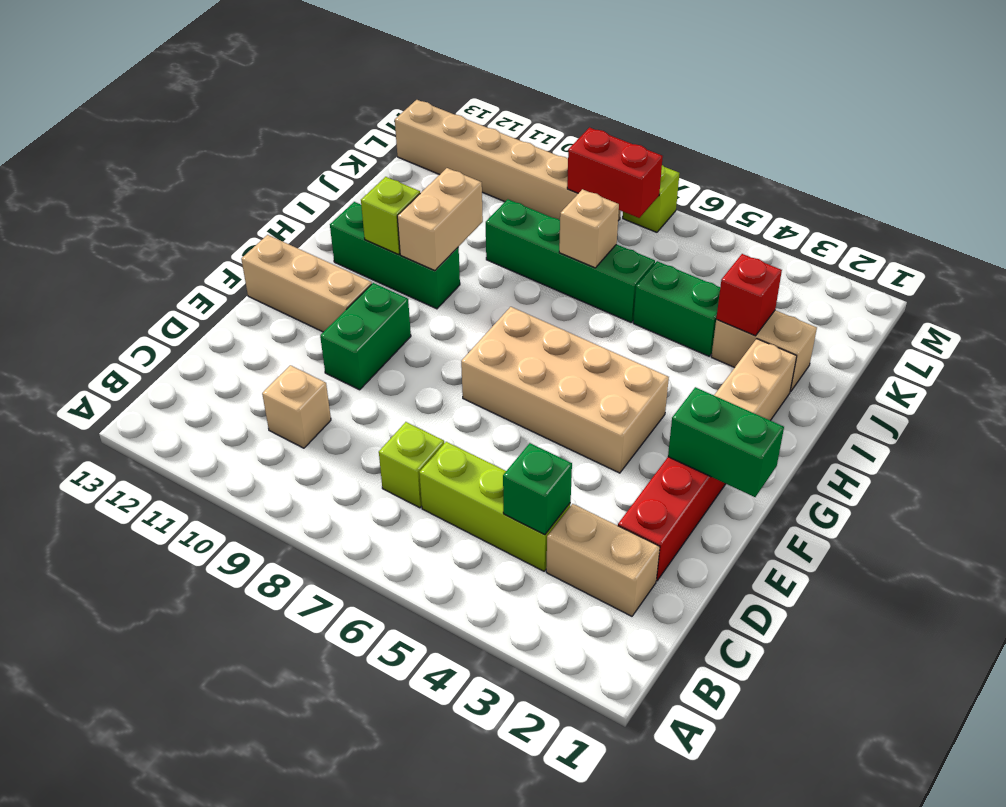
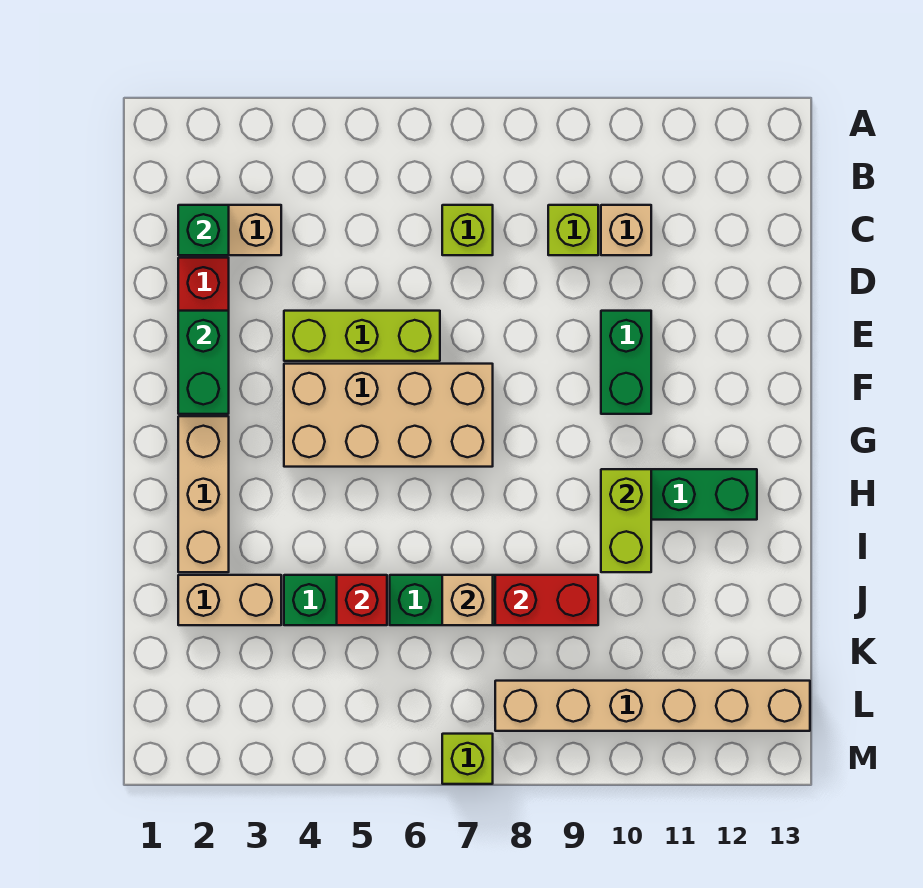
lime brick C4:C6 level 1 -> lime brick E4:E6 level 1
green brick C4 level 2 -> green brick C2 level 2
green brick F1:F2 level 2 -> green brick E2:F2 level 2
tan brick F11:F13 level 1 -> none
tan brick H10:I10 level 2 -> lime brick H10:I10 level 2
lime brick H11 level 2 -> lime brick C9 level 1
red brick J3 level 2 -> red brick J5 level 2
red brick L7:L8 level 2 -> red brick J8:J9 level 2

